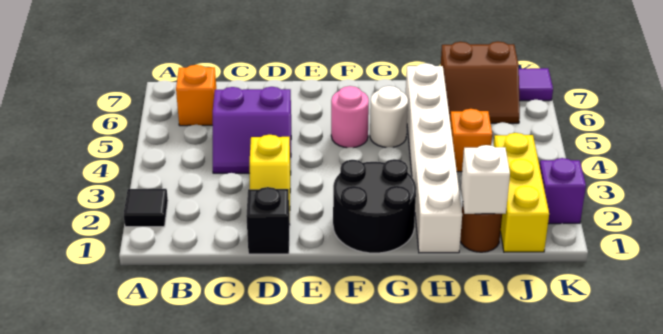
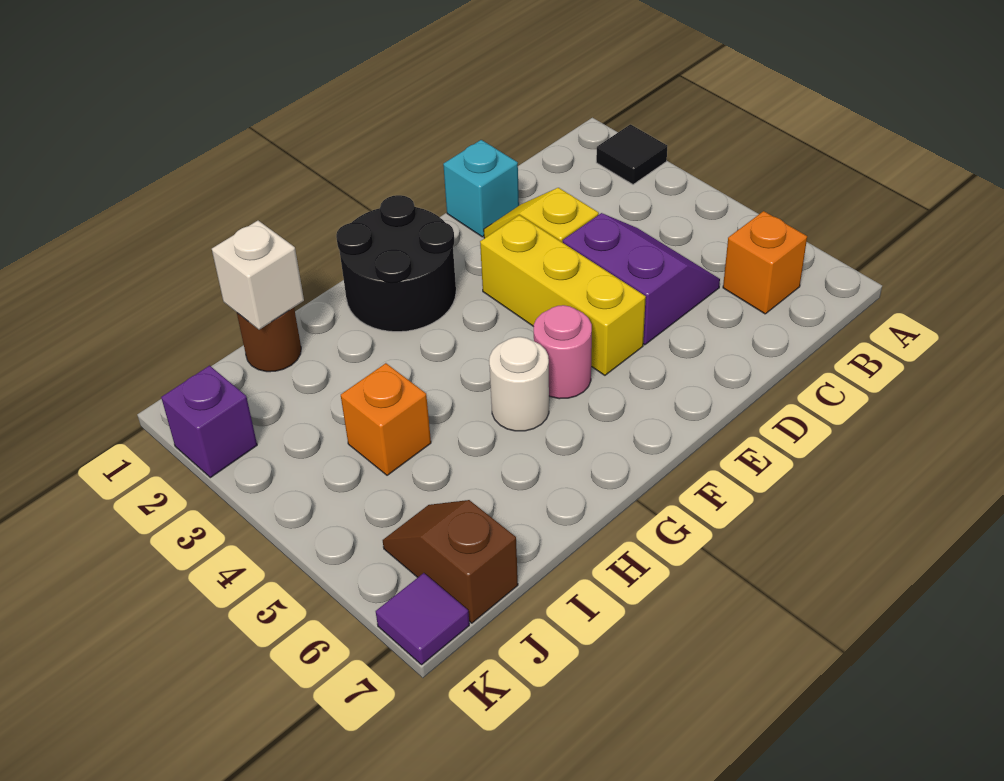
purple slope C4:D5 level 1 top 5 -> purple slope C4:D5 level 1 top D
black brick D1 level 1 -> cyan brick D1 level 1
white brick H1:H6 level 1 -> none
brown slope I6:J7 level 1 top 7 -> brown slope J6:J7 level 1 top 7
yellow brick J1:J3 level 1 -> yellow brick E3:E5 level 1

